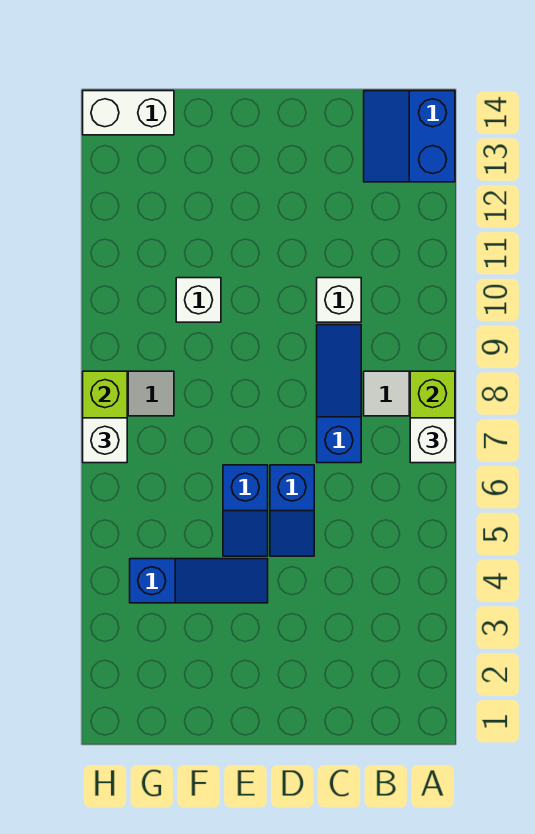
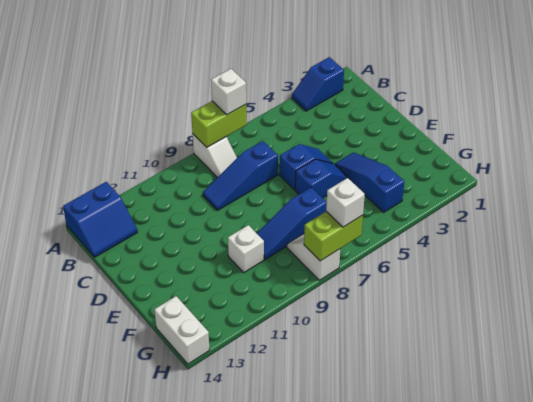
none -> blue slope A2:A3 level 1 top 2
white brick C10 level 1 -> none
none -> blue slope F7:F9 level 1 top 7

